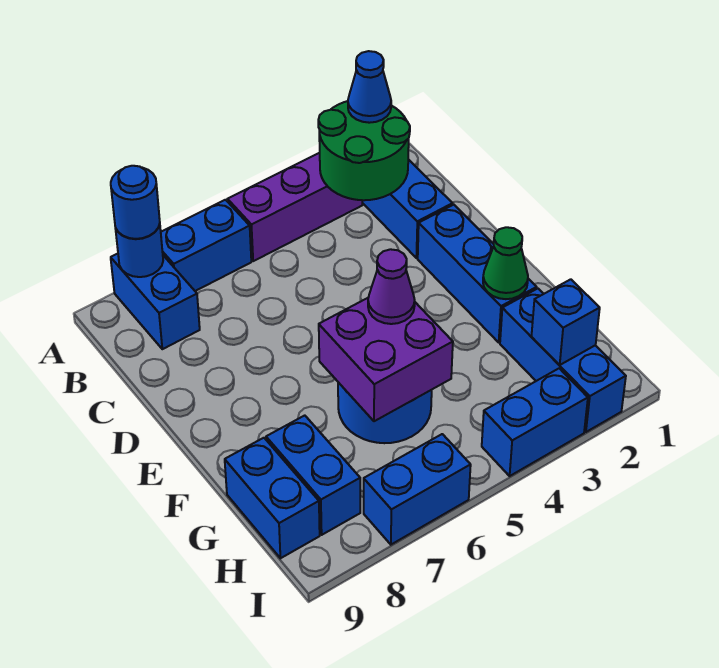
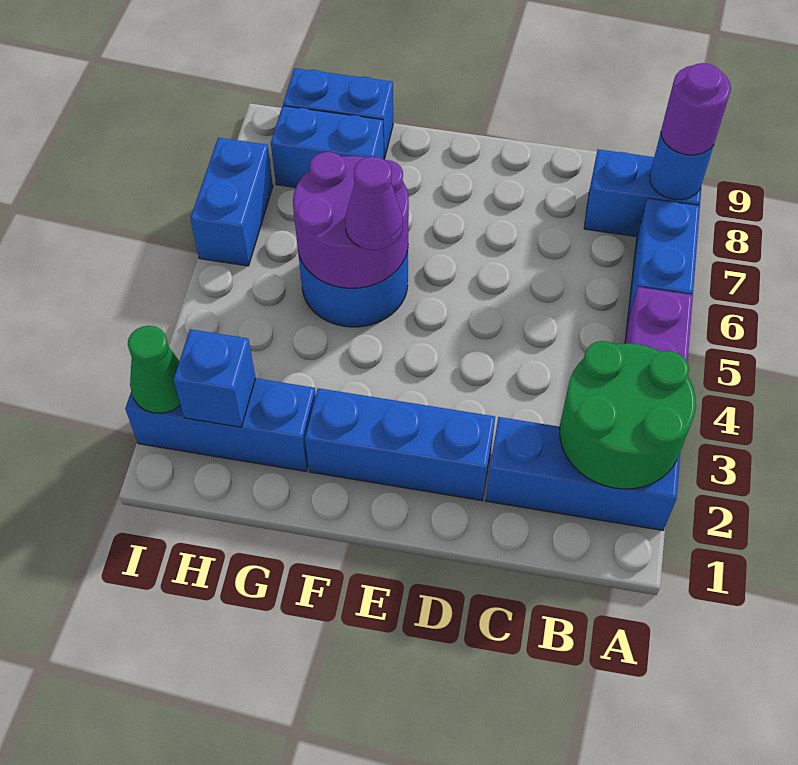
blue cone A2 level 3 -> none
blue round brick A8 level 3 -> purple round brick A8 level 3
green cone F2 level 2 -> green cone I2 level 2
purple brick F5:G6 level 2 -> purple round brick F5:G6 level 2
blue brick I3:I4 level 1 -> none

